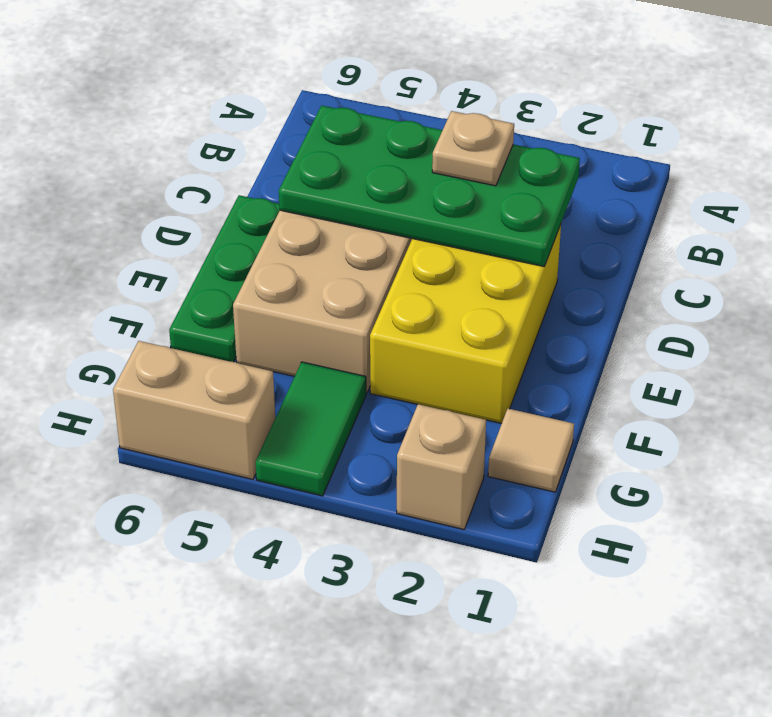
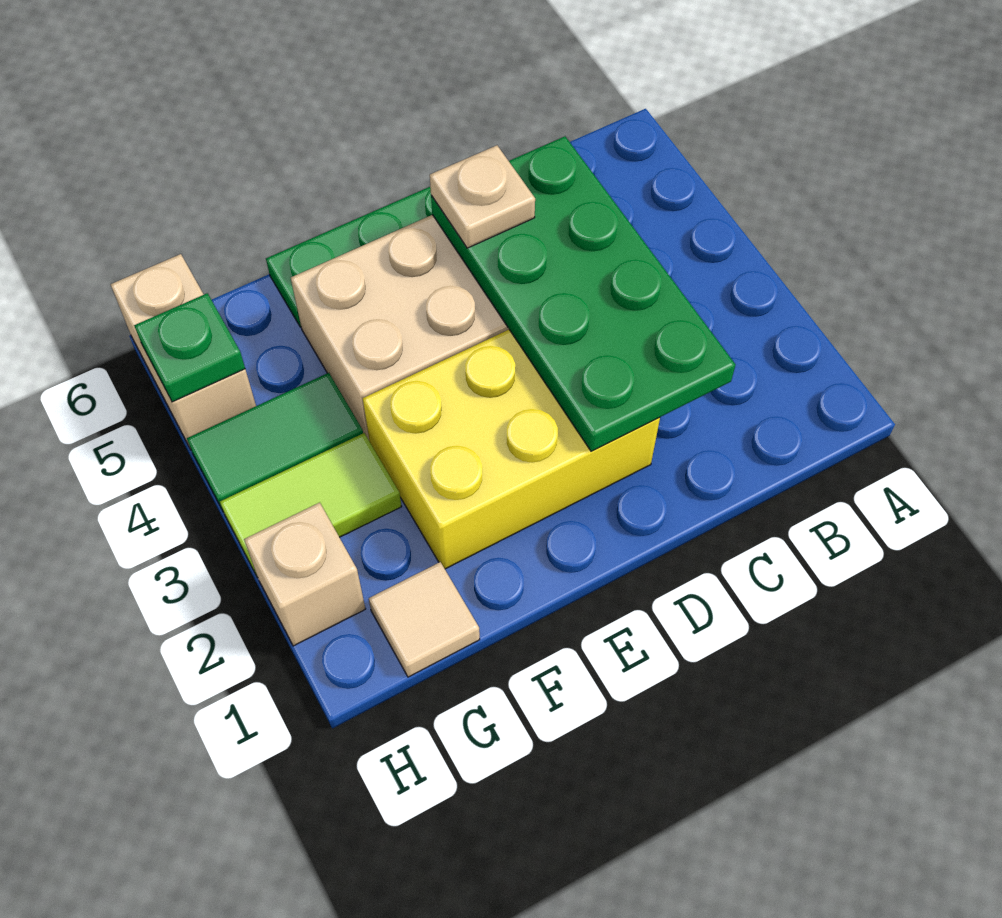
tan plate C3 level 3 -> tan plate D5 level 3
none -> lime tile G3:H3 level 1
none -> green plate H5 level 2

